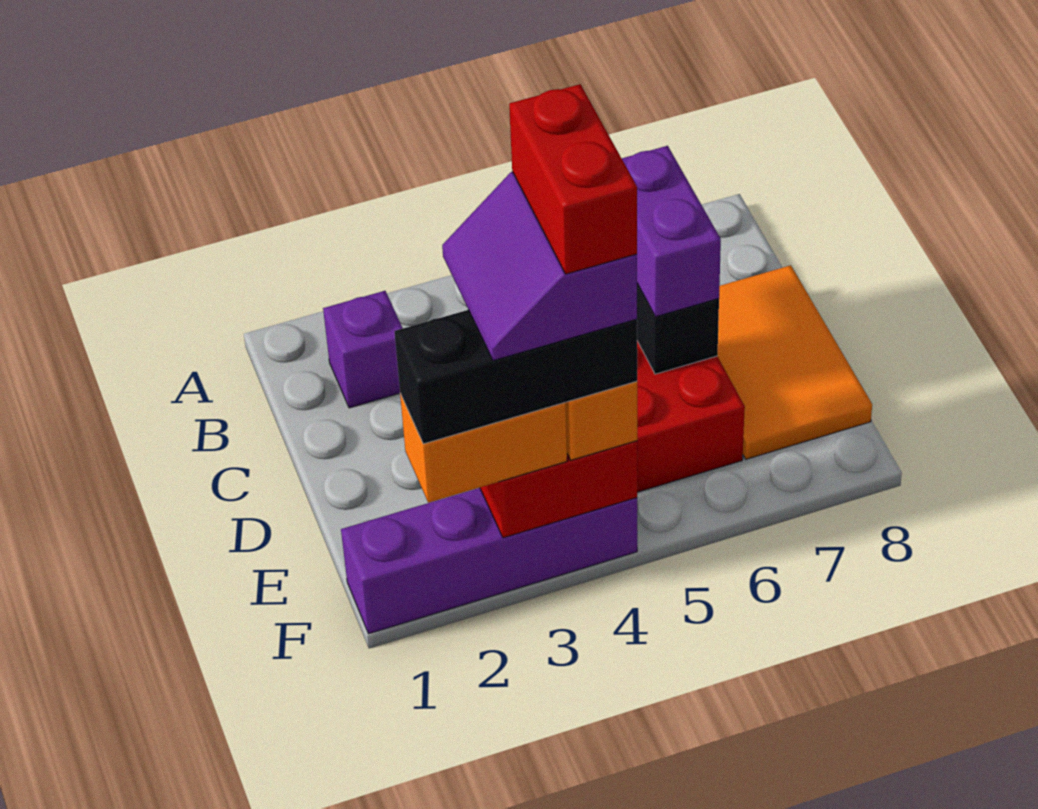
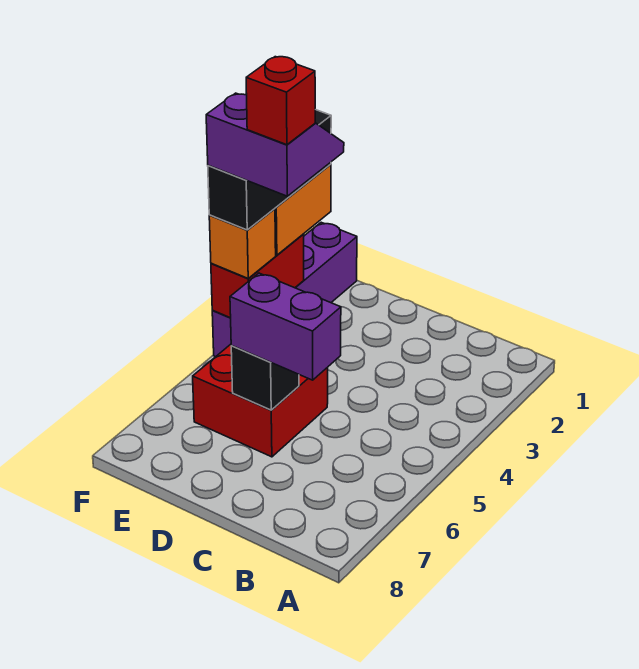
purple brick B2 level 1 -> none
orange tile C7:E8 level 1 -> none
red brick E4:F4 level 6 -> red brick E4 level 6

